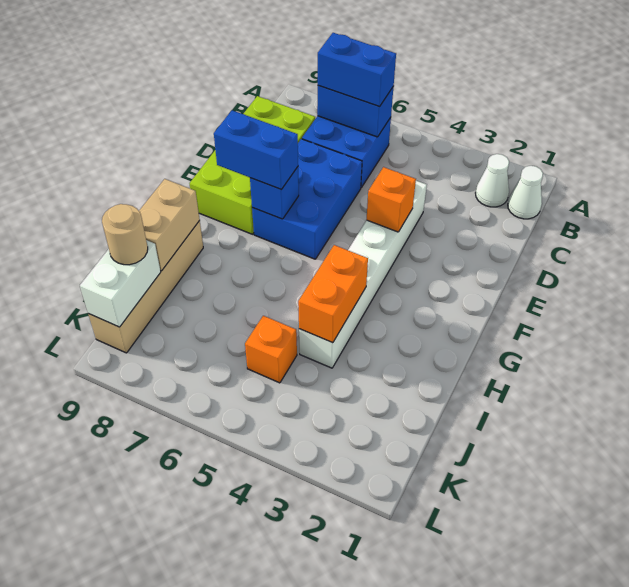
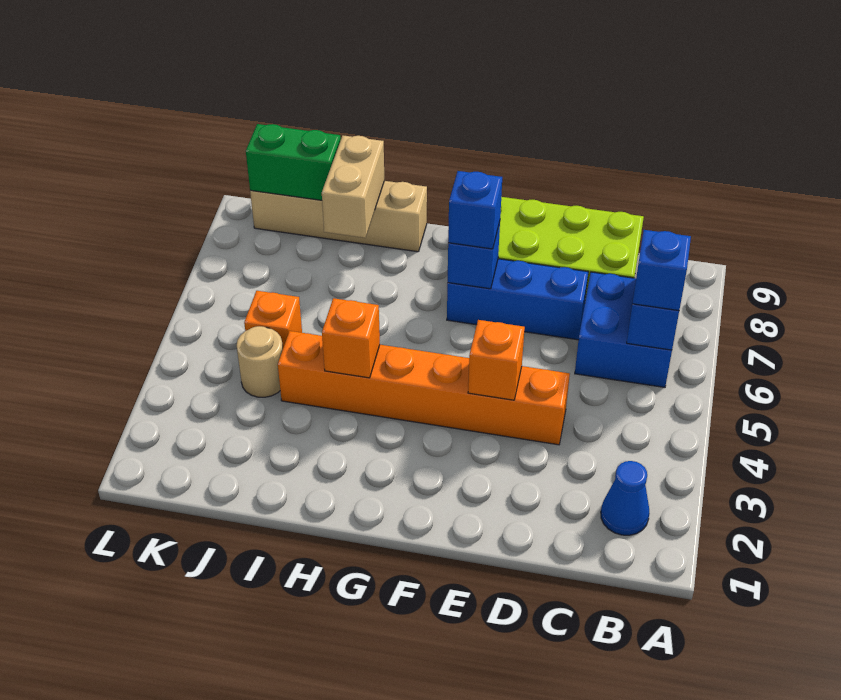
white cone B1 level 1 -> none
white cone B2 level 1 -> blue cone B2 level 1
blue brick B6:B7 level 3 -> blue brick B6 level 3
white brick D4:I4 level 1 -> orange brick D4:I4 level 1
blue brick D6:F7 level 1 -> blue brick D7:F7 level 1
blue brick F7:F8 level 3 -> blue brick F7 level 3
orange brick H4:I4 level 2 -> orange brick H4 level 2
tan brick H9:I9 level 2 -> tan brick I8:I9 level 2
white brick J9:K9 level 2 -> green brick J9:K9 level 2
tan round brick J9 level 3 -> tan round brick J4 level 1

